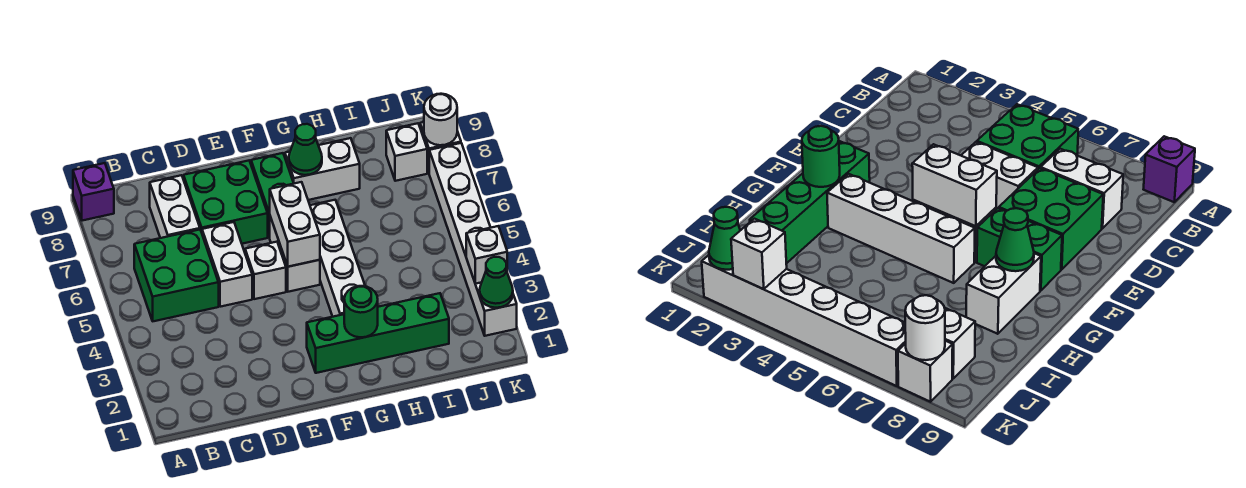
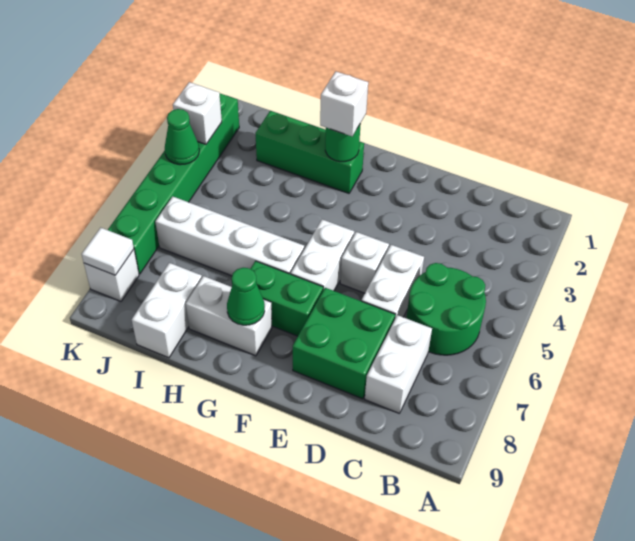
purple brick A9 level 1 -> none
green brick B5:C6 level 1 -> green round brick B5:C6 level 1
green brick F2:I2 level 1 -> green brick G2:I2 level 1
white brick F5:F6 level 2 -> white brick I8:I9 level 1
green brick F7:F8 level 1 -> green brick F7:G7 level 1
white brick G3:G6 level 1 -> white brick G6:J6 level 1
white brick J8 level 1 -> white brick G2 level 3
white brick K2:K7 level 1 -> green brick K2:K7 level 1
green cone K2 level 2 -> green cone K4 level 2
white round brick K8 level 2 -> white tile K8 level 2

